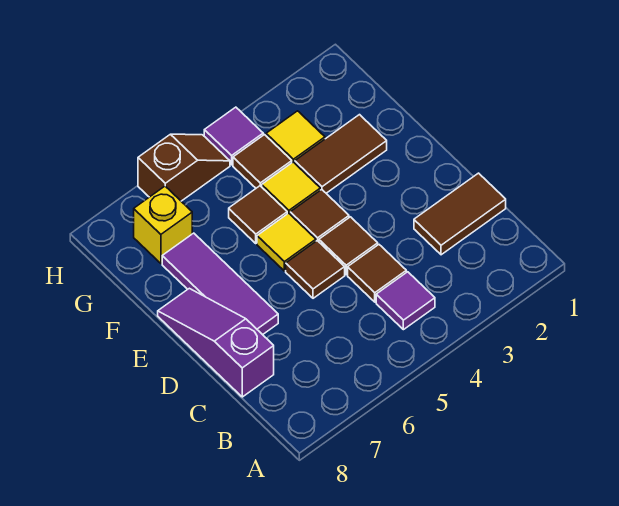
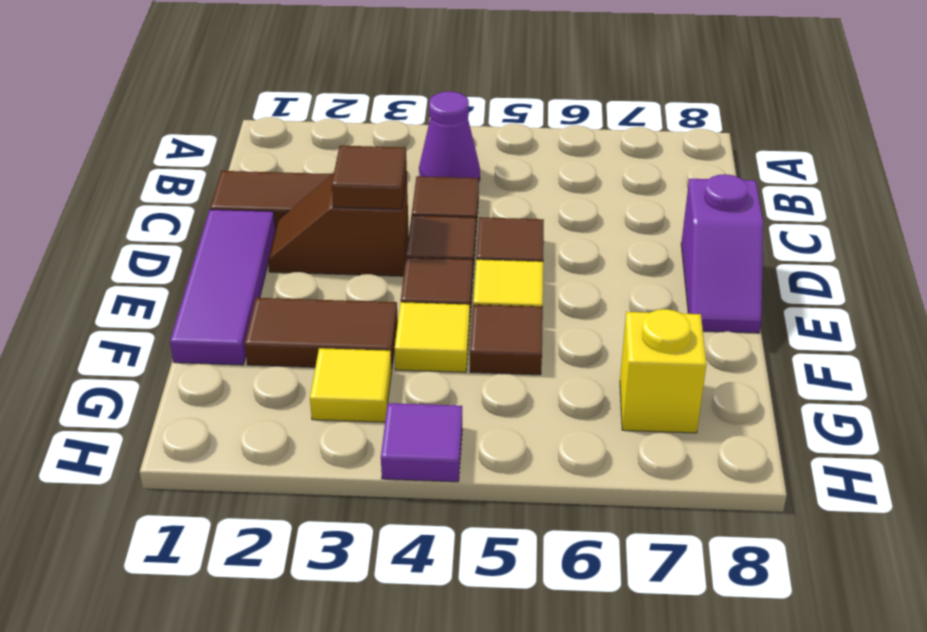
purple tile B4 level 1 -> purple cone B4 level 1
purple slope C8:E8 level 1 top C -> purple slope D8:E8 level 1 top D
purple tile D7:F7 level 1 -> purple tile D1:F1 level 1
brown tile G4 level 1 -> brown tile D3 level 2
brown slope H5:H6 level 1 top 6 -> brown slope D2:D3 level 1 top 3

